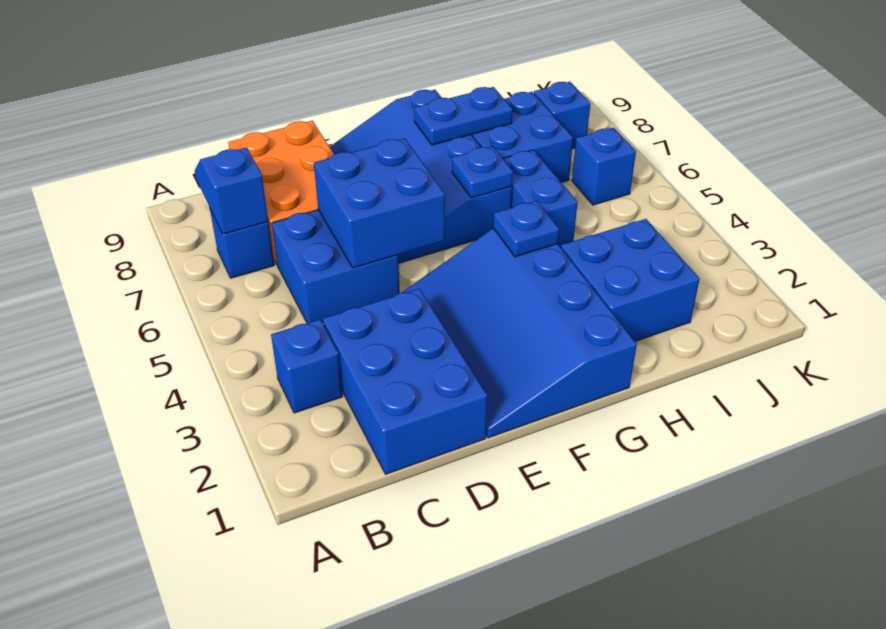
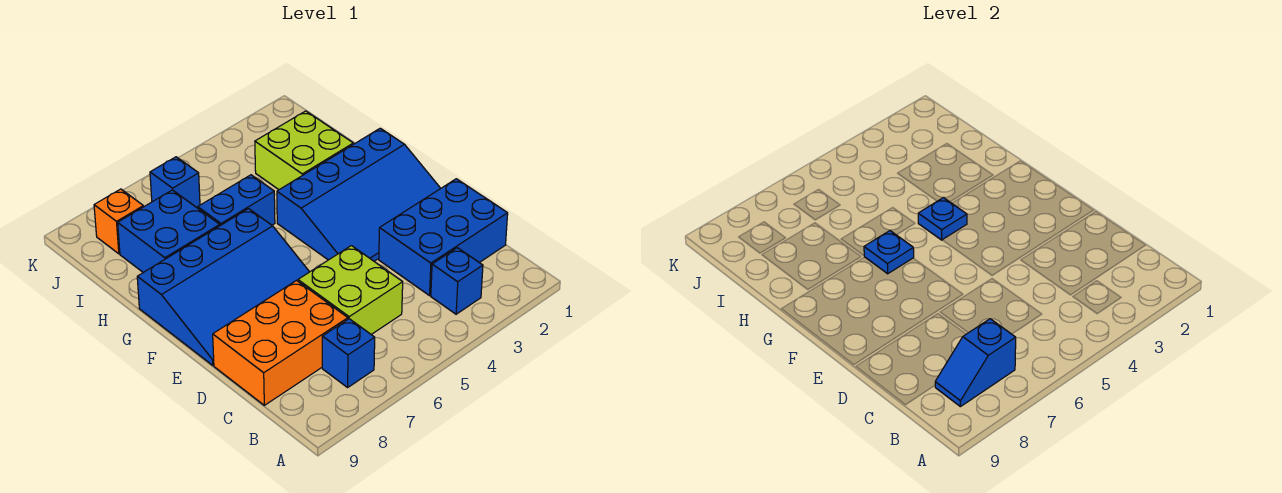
blue brick C5:D6 level 1 -> lime brick C5:D6 level 1
blue brick D5:E6 level 2 -> none
blue plate G8:H8 level 2 -> none
blue brick H2:I3 level 1 -> lime brick H2:I3 level 1
blue brick J8 level 1 -> orange brick J8 level 1

